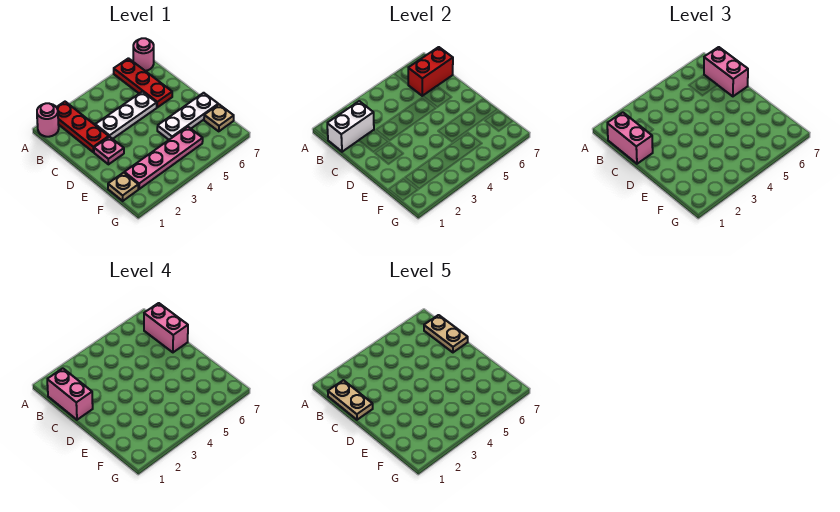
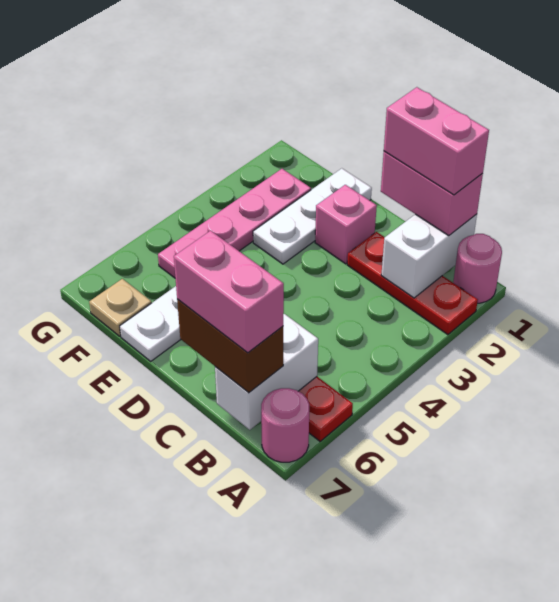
tan plate B1:C1 level 5 -> none
red brick B6:B7 level 2 -> white brick B6:B7 level 2
pink brick B7:C7 level 3 -> brown brick B7:C7 level 3
tan plate B7:C7 level 5 -> none
white plate C3:C5 level 1 -> white plate E1:E3 level 1
pink plate D2 level 1 -> pink brick D2 level 1
tan plate F1 level 1 -> none

